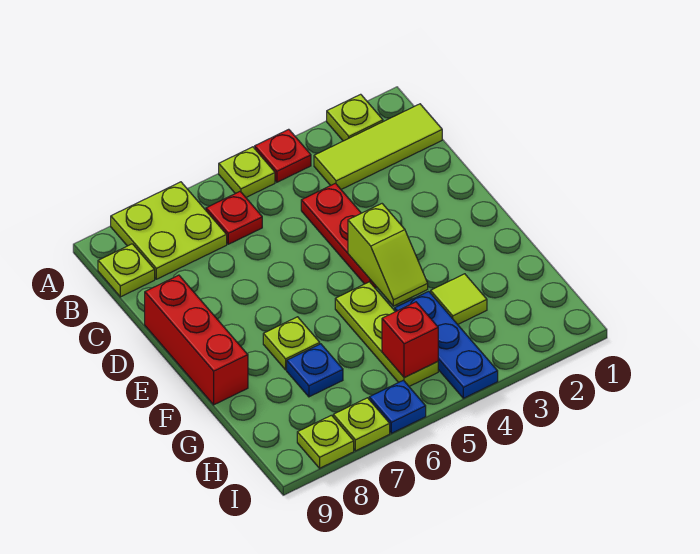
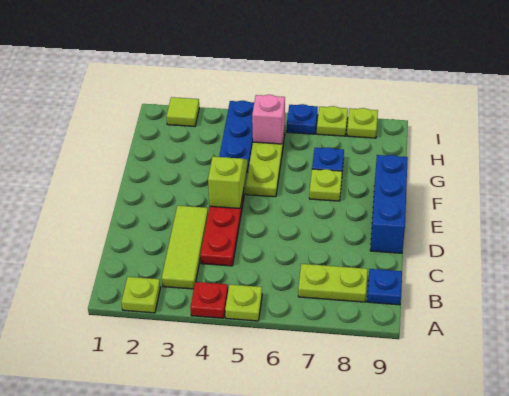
lime plate A7:B8 level 1 -> lime plate B7:B8 level 1
lime tile B1:B3 level 1 -> lime tile B3:D3 level 1
red plate B6 level 1 -> none
lime plate B9 level 1 -> blue plate B9 level 1
red brick D9:F9 level 1 -> blue brick D9:F9 level 1
lime tile G3 level 1 -> lime tile I2 level 1
red brick H5 level 2 -> pink brick H5 level 2

